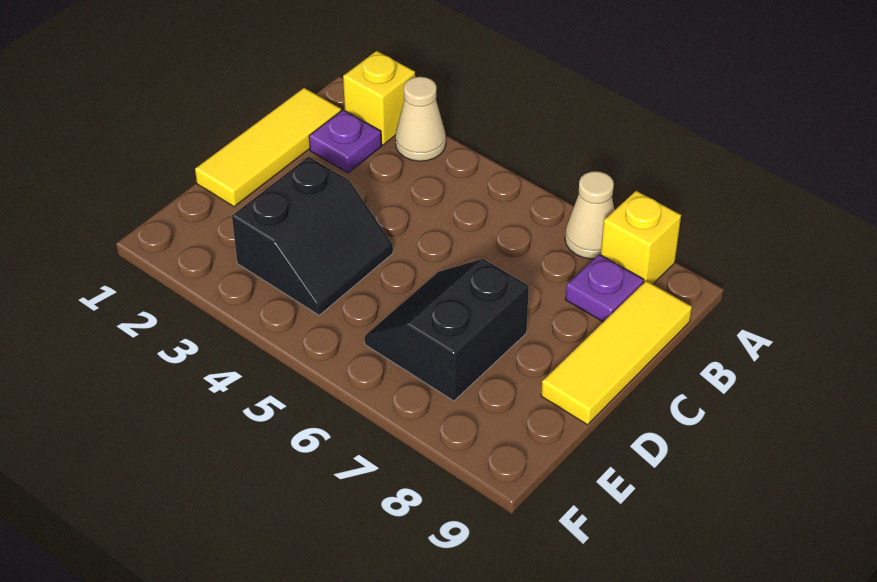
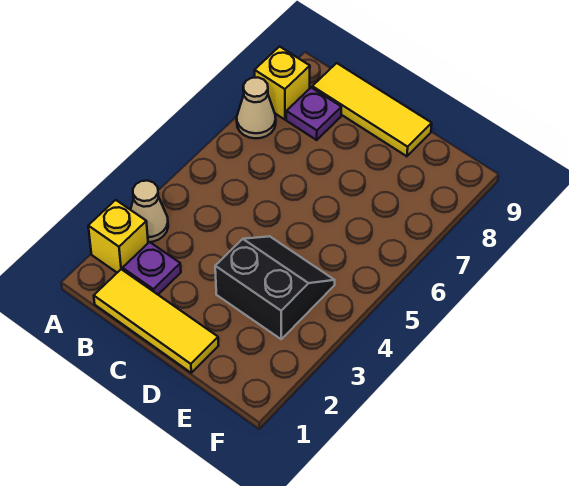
black slope D6:E7 level 1 top 7 -> none

